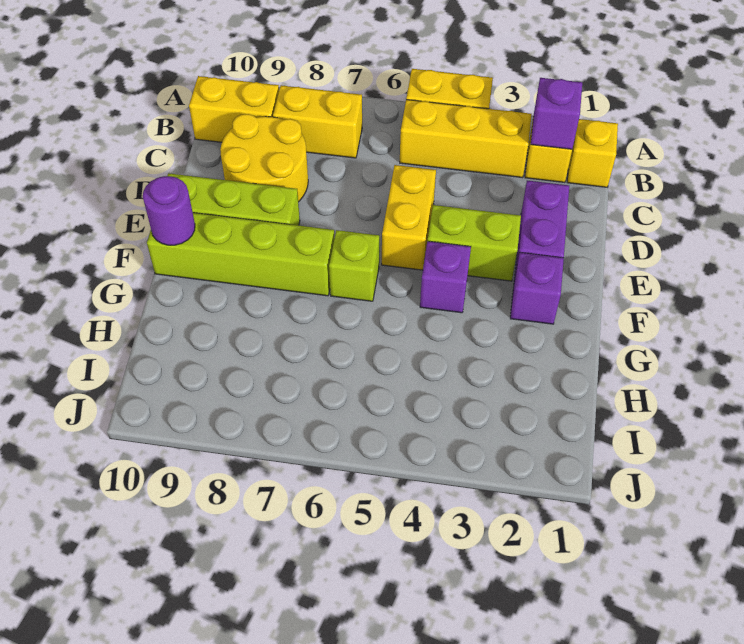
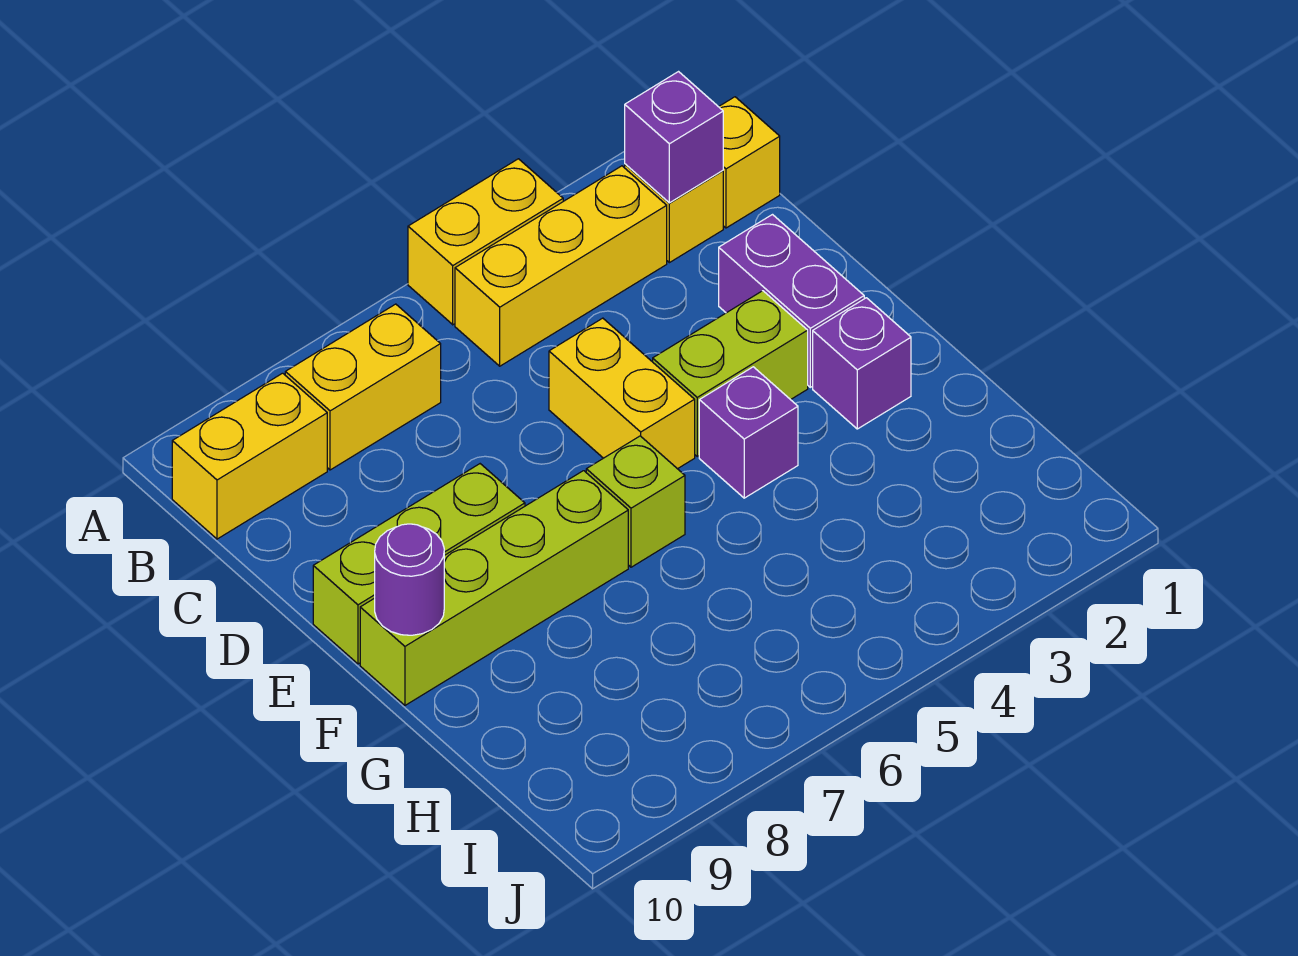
yellow round brick C8:D9 level 1 -> none

